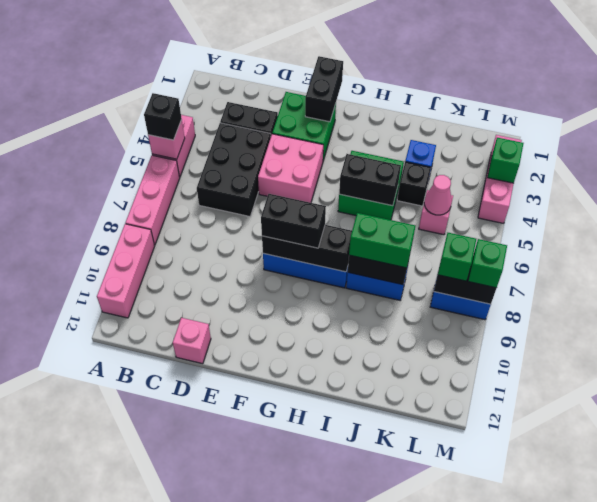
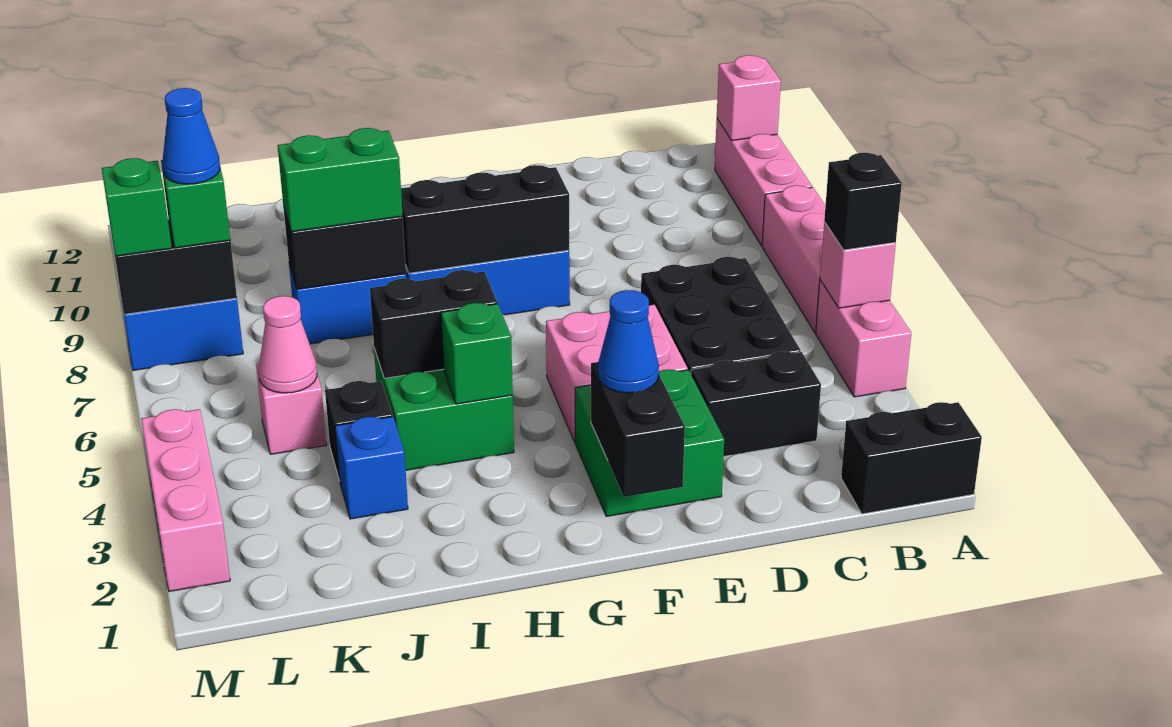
pink brick D12 level 1 -> pink brick A11 level 2
none -> blue cone F2 level 3
black brick F8:G8 level 3 -> black brick A1:B1 level 1
none -> blue cone L8 level 4
green brick M3 level 2 -> green brick H4 level 2

